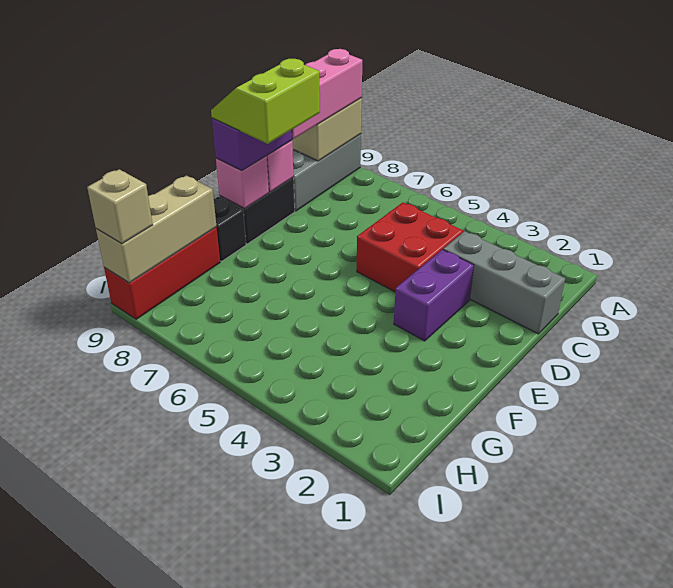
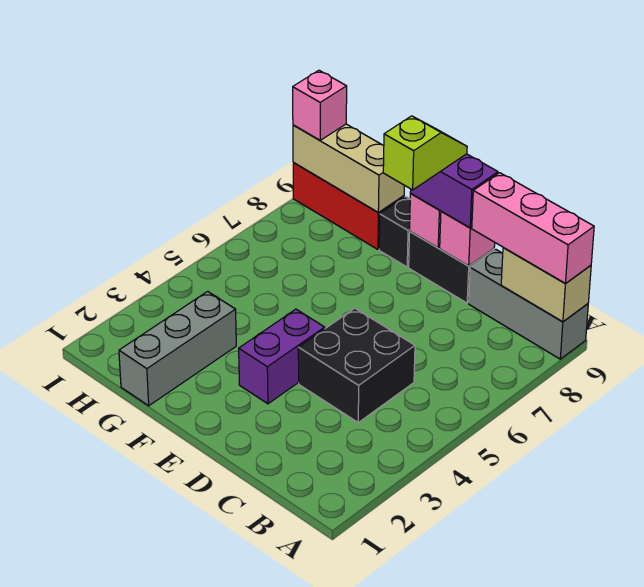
grey brick C1:C3 level 1 -> grey brick G1:G3 level 1
red brick C4:D5 level 1 -> black brick C4:D5 level 1
purple brick D3:E3 level 1 -> purple brick E3:E4 level 1
lime slope D8:E9 level 4 top 8 -> lime slope E8:E9 level 4 top 8
tan brick I9 level 3 -> pink brick I9 level 3

